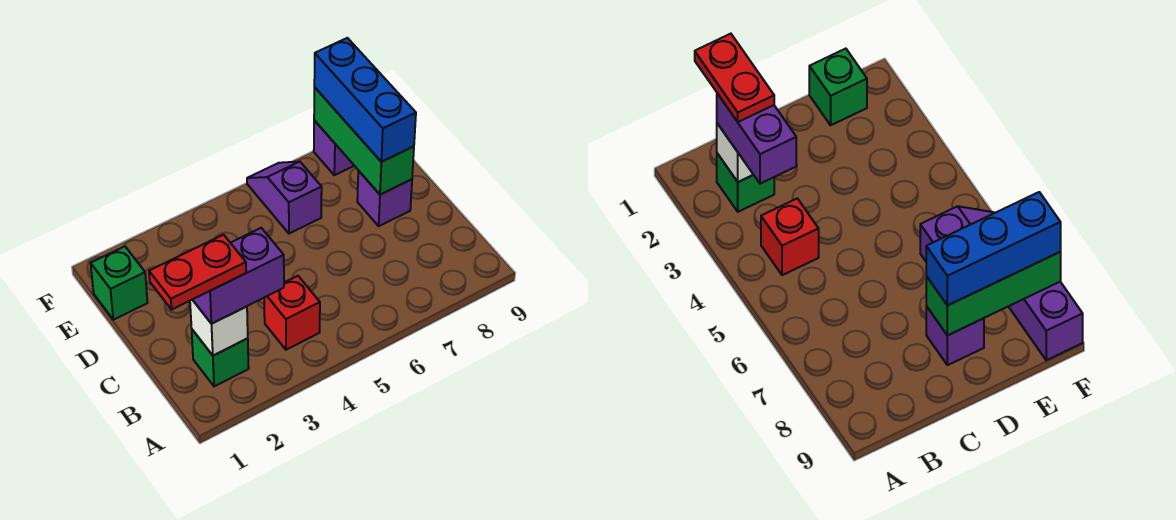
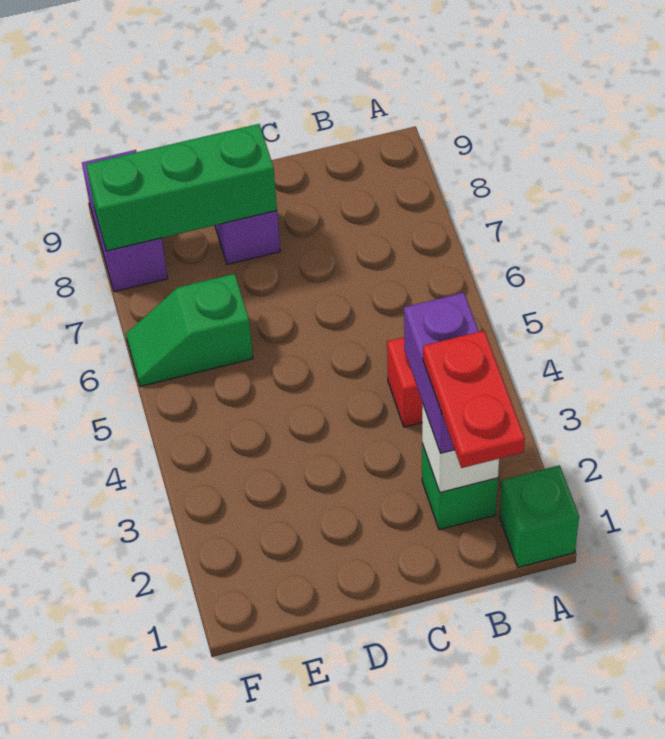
blue brick D8:F8 level 3 -> none
green brick E1 level 1 -> green brick A1 level 1
purple slope E6:F6 level 1 top E -> green slope E6:F6 level 1 top E

